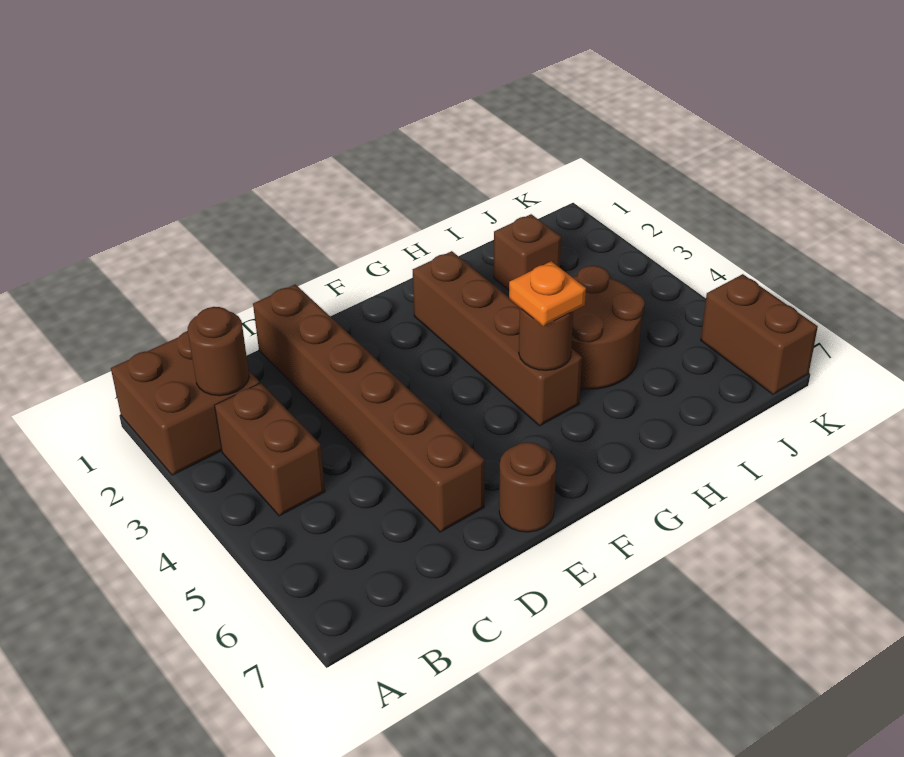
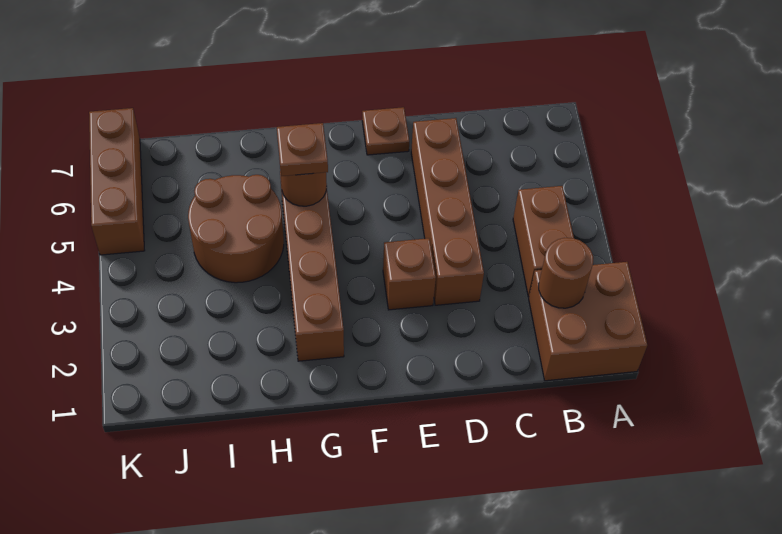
brown brick D1:D6 level 1 -> brown brick D3:D6 level 1
brown round brick E7 level 1 -> brown plate E7 level 1
orange plate G5 level 3 -> brown plate G5 level 3
brown brick I2 level 1 -> brown brick E3 level 1
brown brick K6:K7 level 1 -> brown brick K5:K7 level 1

